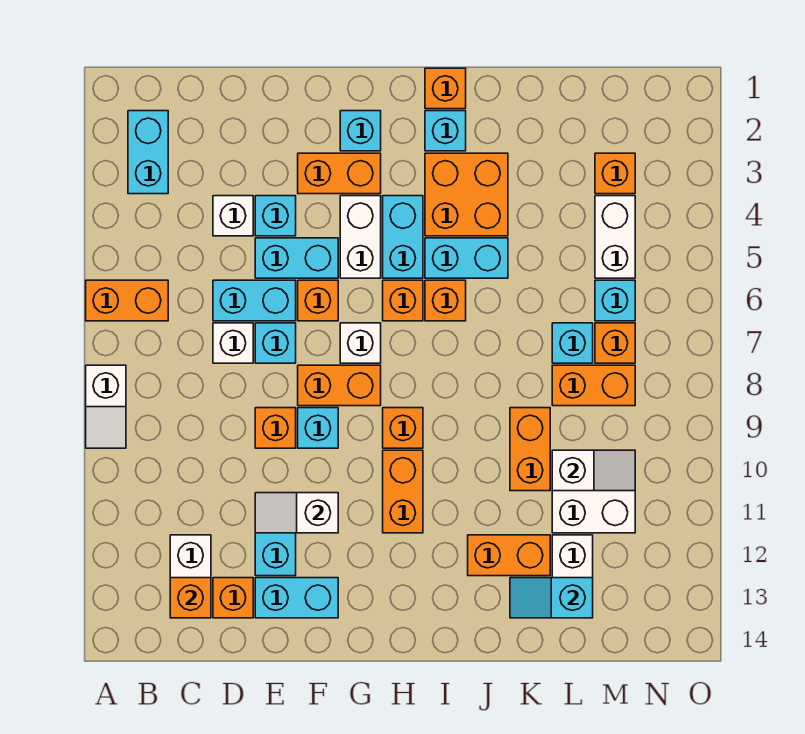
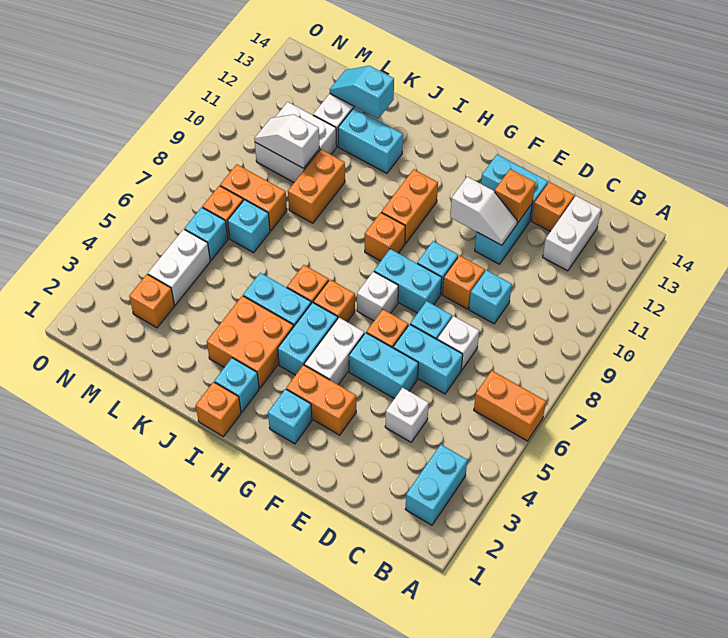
white slope A8:A9 level 1 top 8 -> none
orange brick C13 level 2 -> orange brick E12 level 2
cyan brick E4 level 1 -> cyan brick D9 level 1
orange brick F8:G8 level 1 -> cyan brick F8:G8 level 1
orange brick J12:K12 level 1 -> cyan brick J12:K12 level 1
cyan slope K13:L13 level 2 top L -> cyan slope K13:L13 level 2 top K

